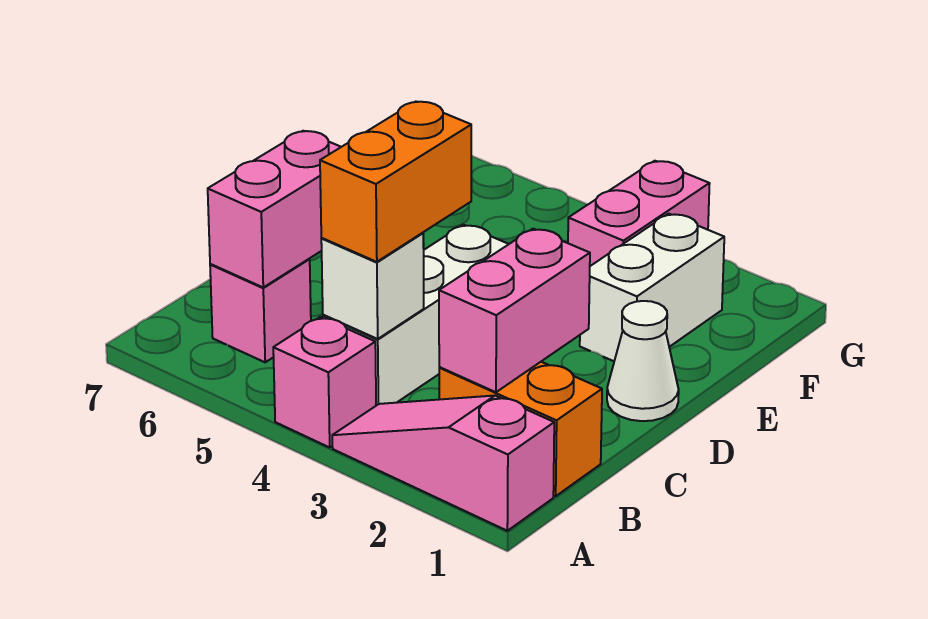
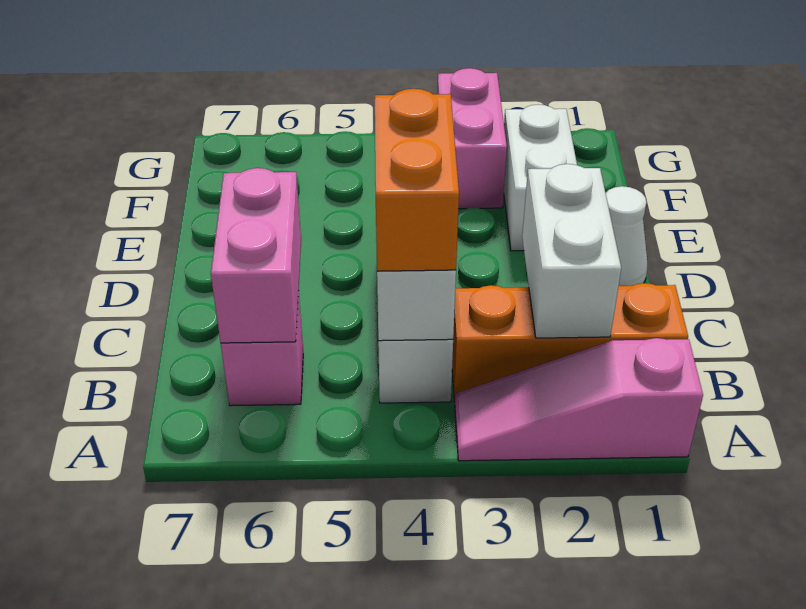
pink brick A4 level 1 -> none
orange brick B1:B2 level 1 -> orange brick B1:B3 level 1
pink brick B2:C2 level 2 -> white brick B2:C2 level 2

